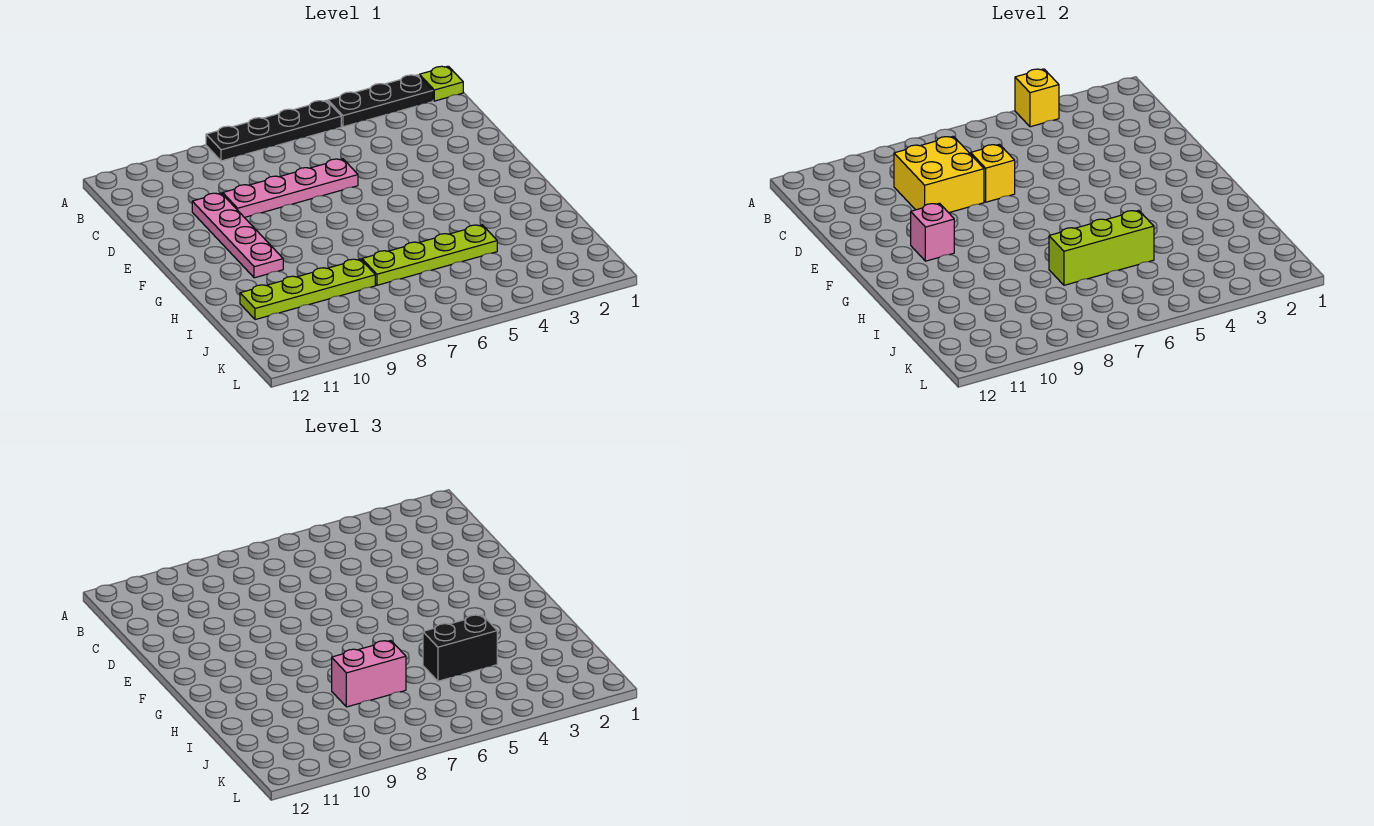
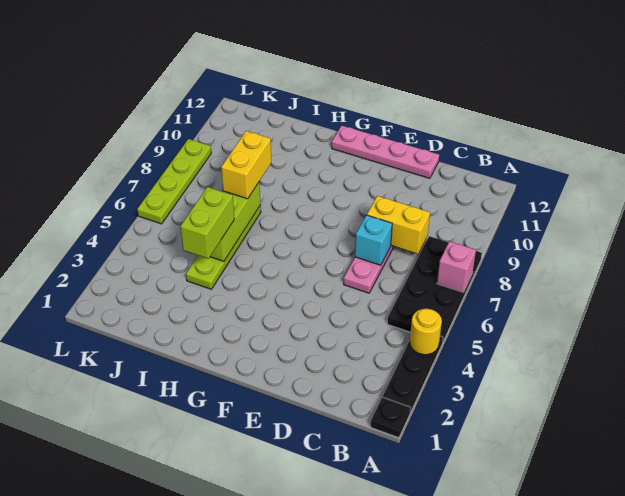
lime plate A1 level 1 -> black plate A1 level 1
yellow brick A4 level 2 -> yellow round brick A4 level 2
black plate A5:A8 level 1 -> black plate A5:B8 level 1
yellow brick C8:D9 level 2 -> yellow brick C8:D8 level 2
yellow brick D7 level 2 -> cyan brick D7 level 2
pink plate D10:G10 level 1 -> pink plate D12:G12 level 1
pink brick F10 level 2 -> pink brick A7 level 2
black brick I4:I5 level 3 -> lime brick I4:I5 level 3
pink brick I7:I8 level 3 -> yellow brick I7:I8 level 3
lime plate I8:I11 level 1 -> lime plate L6:L9 level 1

